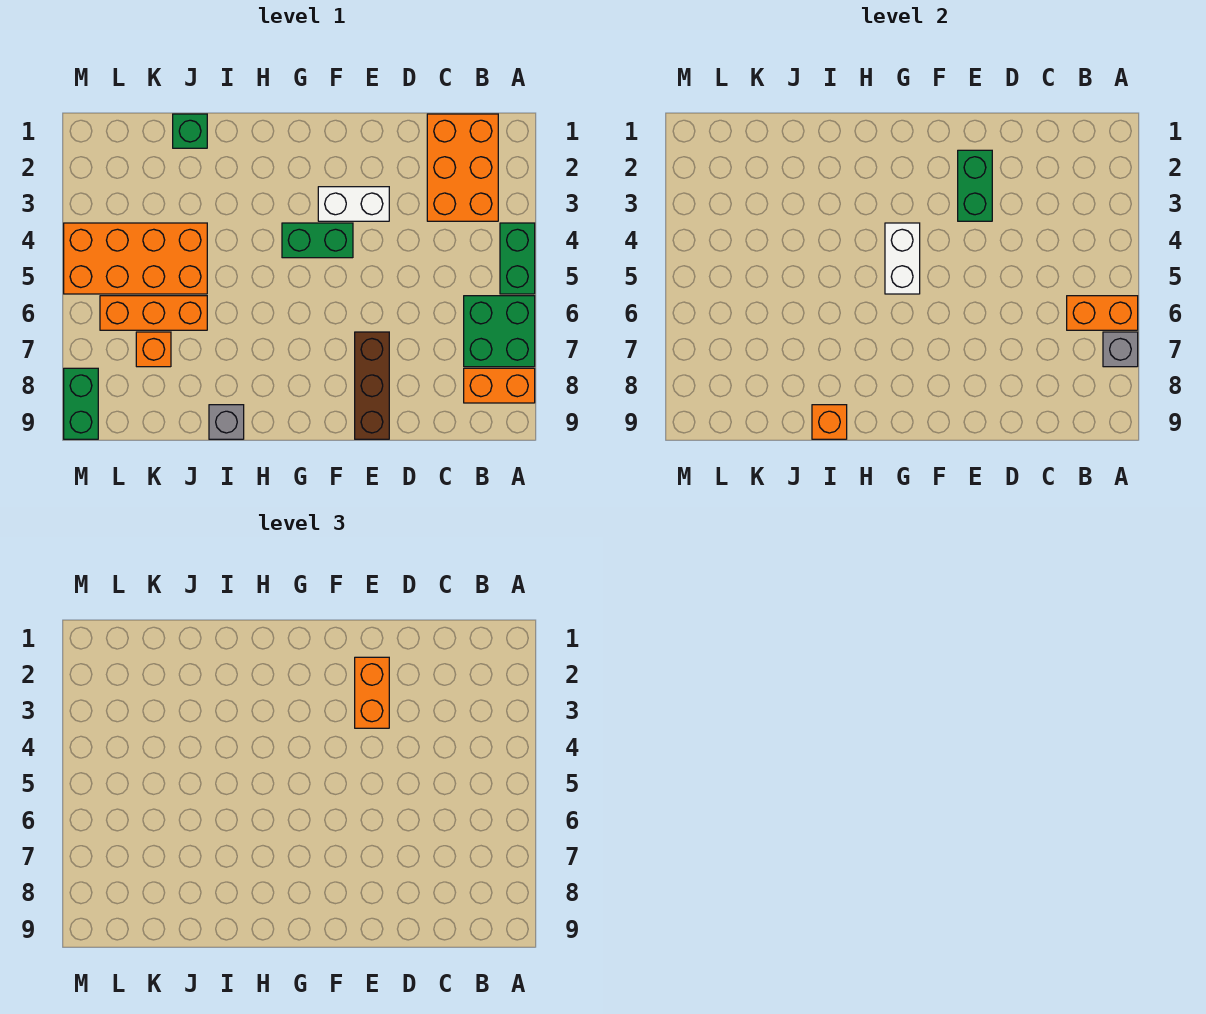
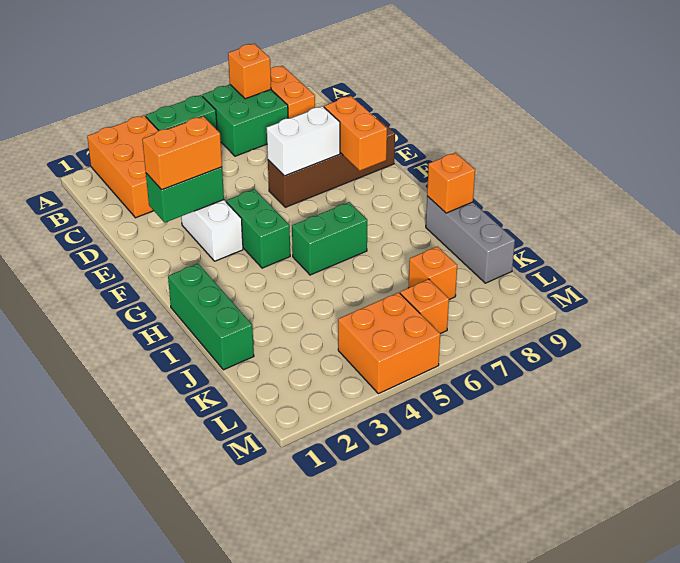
orange brick A6:B6 level 2 -> orange brick E8:F8 level 2
grey brick A7 level 2 -> orange brick A7 level 2
orange brick B1:C3 level 1 -> orange brick A2:C3 level 1
brown brick E7:E9 level 1 -> brown brick E6:E9 level 1
white brick G4:G5 level 2 -> white brick E6:E7 level 2
grey brick I9 level 1 -> grey brick I9:K9 level 1
green brick J1 level 1 -> green brick H1:J1 level 1
orange brick J4:M5 level 1 -> orange brick L4:M5 level 1
orange brick J6:L6 level 1 -> orange brick L6 level 1
green brick M8:M9 level 1 -> green brick H5:H6 level 1

